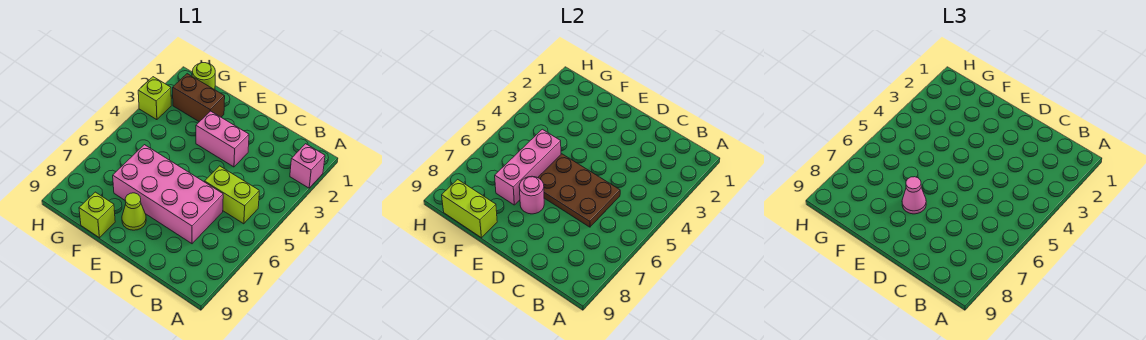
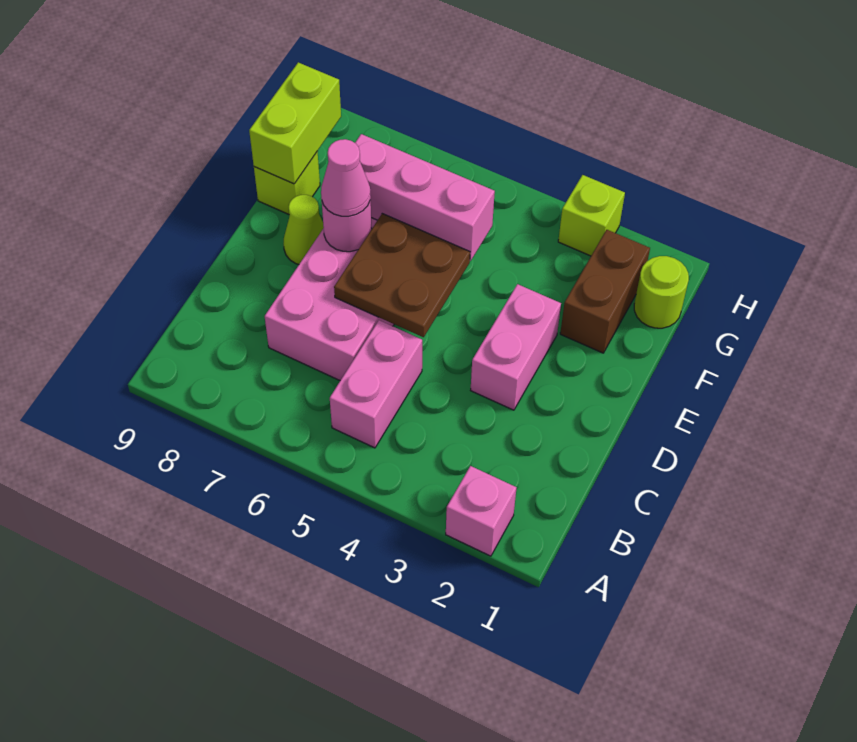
lime brick B5:C5 level 1 -> pink brick B5:C5 level 1
brown plate C5:E6 level 2 -> brown plate D5:E6 level 2

